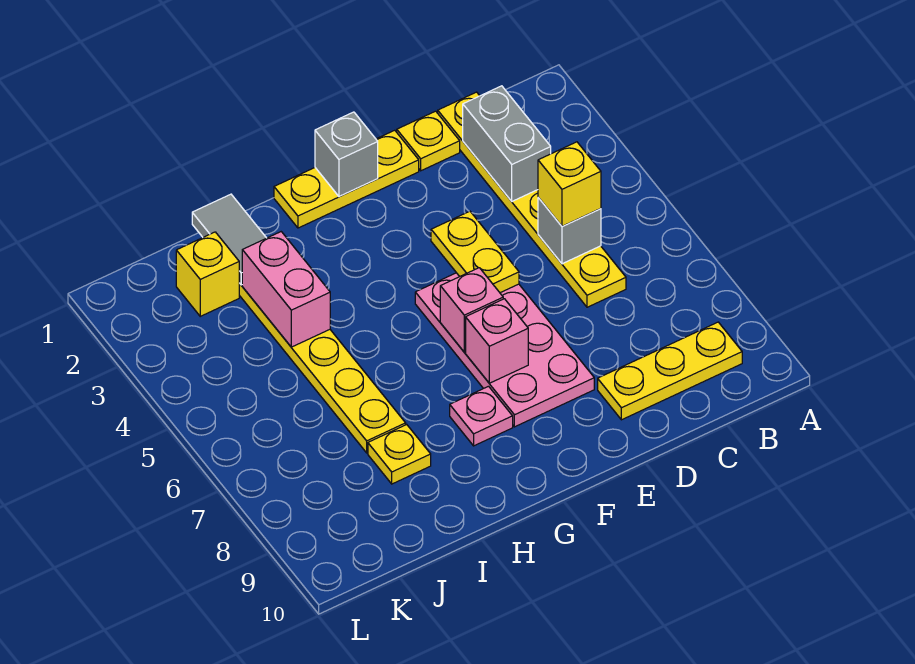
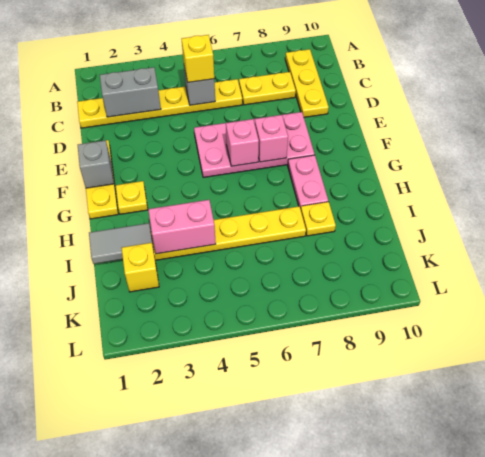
yellow plate D1 level 1 -> yellow plate G2 level 1
yellow plate E4:E5 level 2 -> yellow plate C7:C8 level 1
pink plate G8 level 1 -> pink plate G8:H8 level 1

